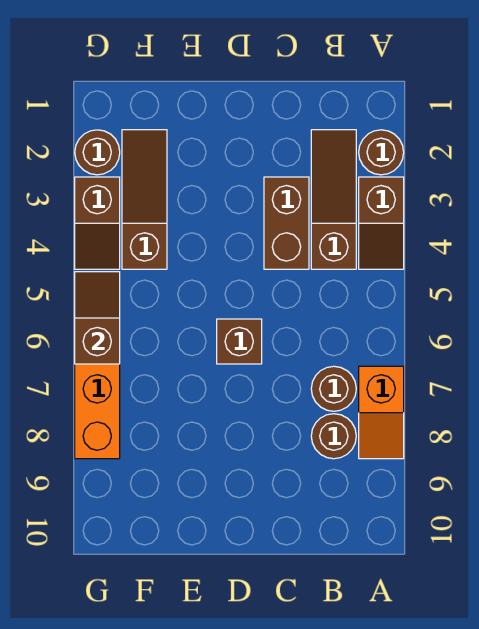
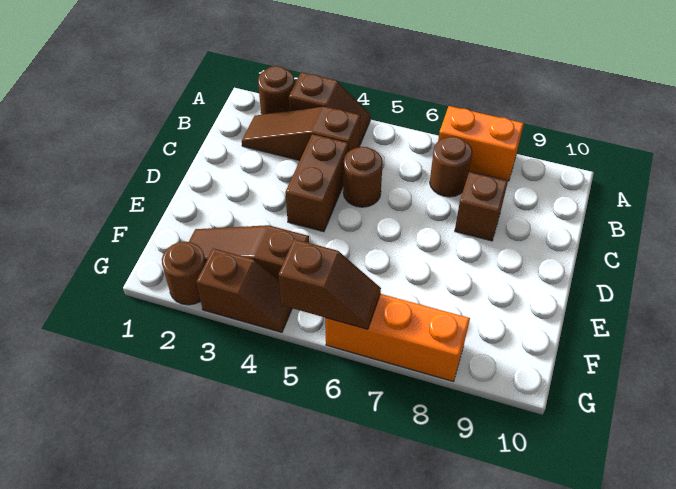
orange slope A7:A8 level 1 top 7 -> orange brick A7:A8 level 1
brown round brick B8 level 1 -> brown round brick C5 level 1
brown brick C3:C4 level 1 -> brown brick C4:D4 level 1
brown brick D6 level 1 -> brown brick C8 level 1
brown slope G5:G6 level 2 top 6 -> brown slope G5:G6 level 2 top 5

